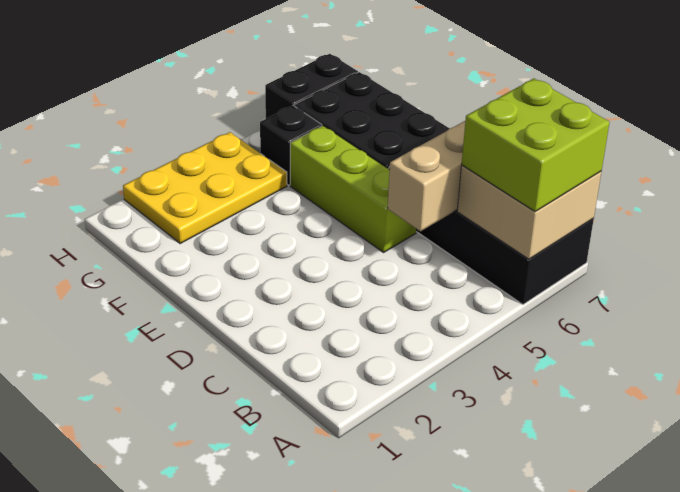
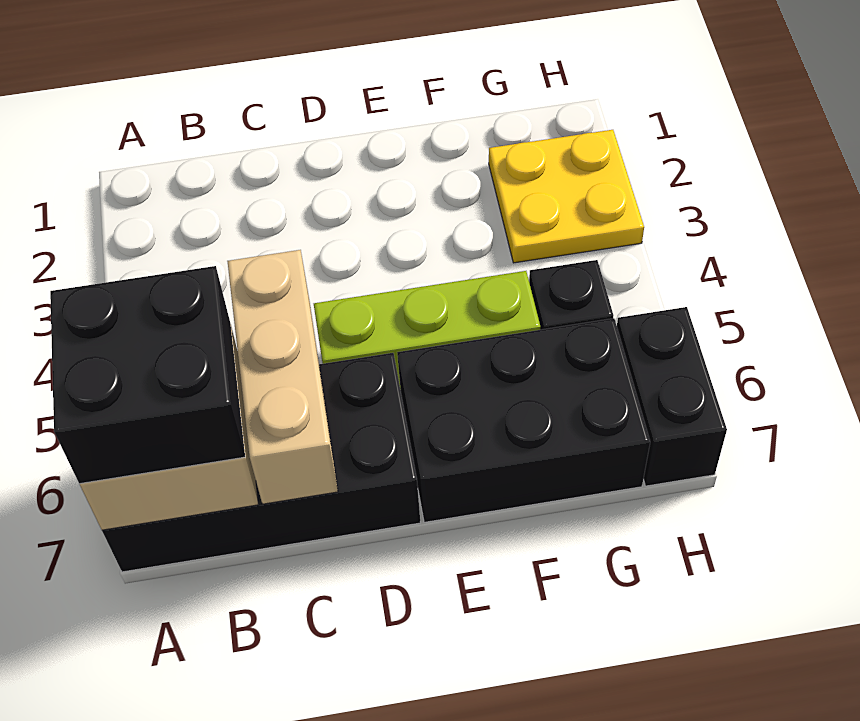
lime brick A6:B7 level 3 -> black brick A6:B7 level 3
yellow plate G2:H4 level 1 -> yellow plate G2:H3 level 1

